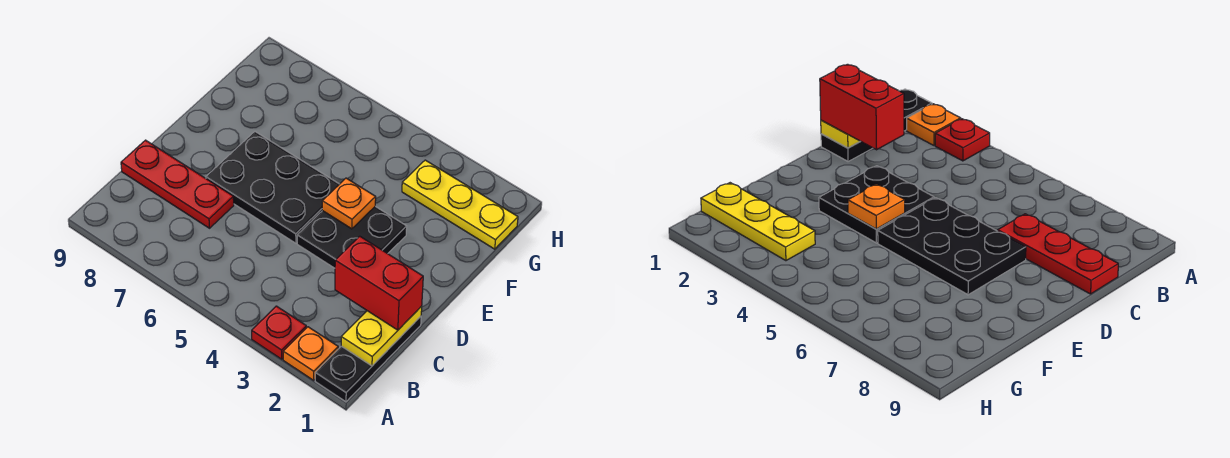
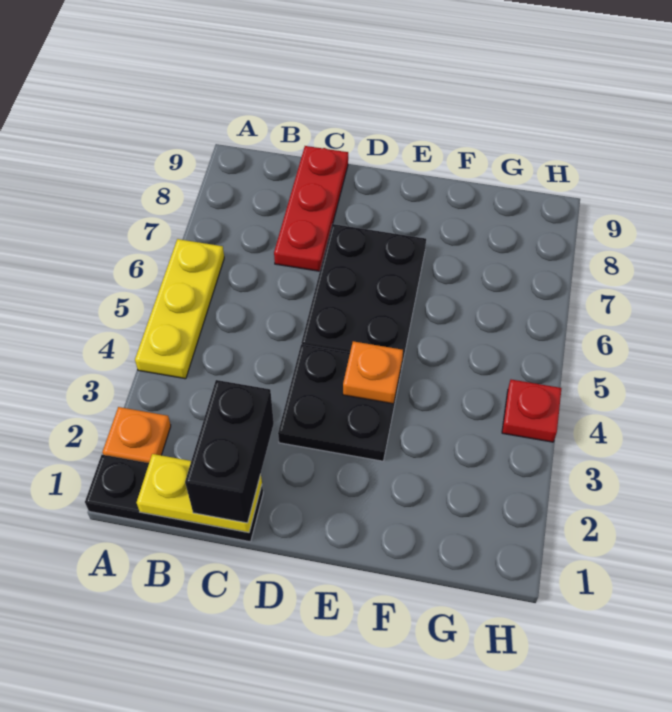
red plate A3 level 1 -> red plate H4 level 1
red brick C1:C2 level 3 -> black brick C1:C2 level 3
yellow plate G1:G3 level 1 -> yellow plate A4:A6 level 1

